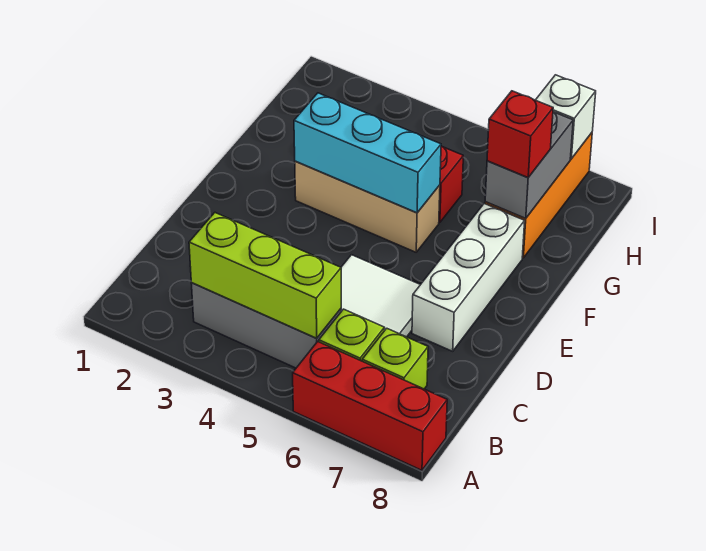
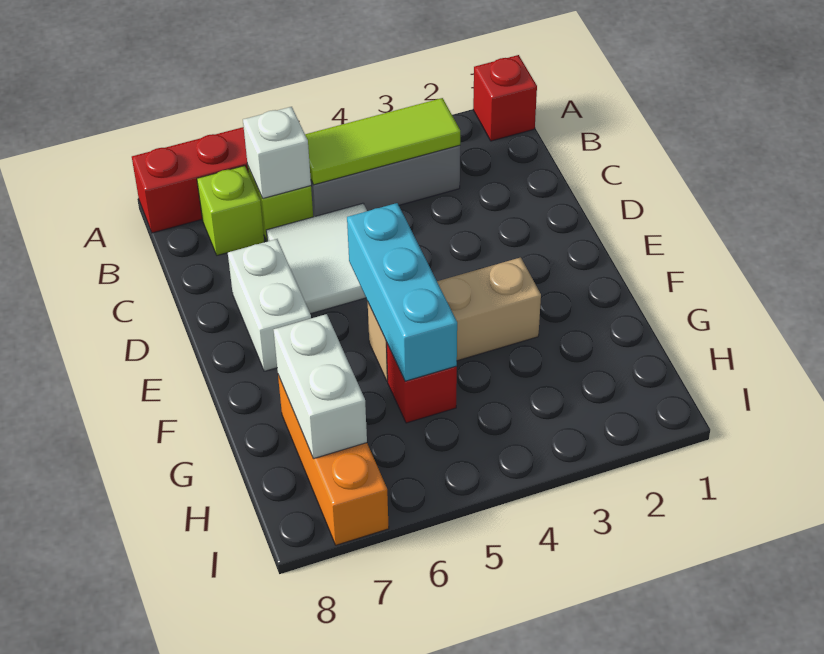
lime brick B3:B5 level 2 -> lime tile B3:B5 level 2
white brick D7:F7 level 1 -> white brick D7:E7 level 1
cyan brick F3:F5 level 2 -> cyan brick E5:G5 level 2
grey brick G7:H7 level 2 -> white brick G7:H7 level 2
red brick G7 level 3 -> red brick A1 level 1
white brick I7 level 2 -> white brick B6 level 2

